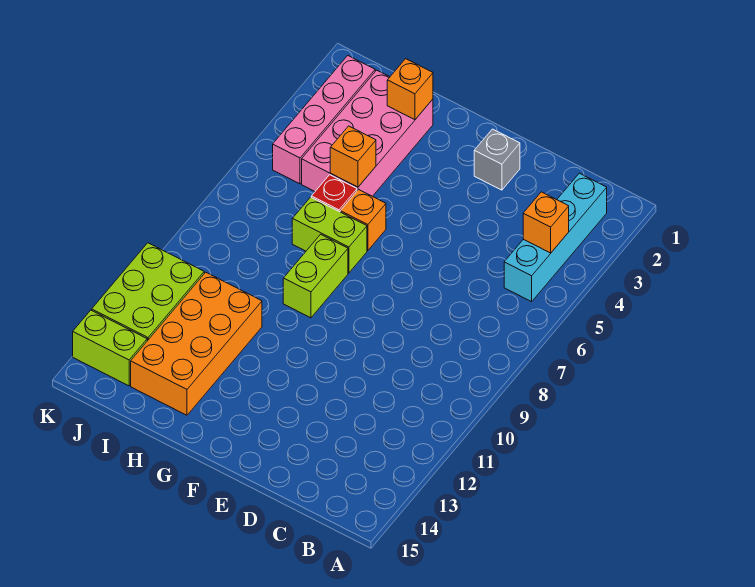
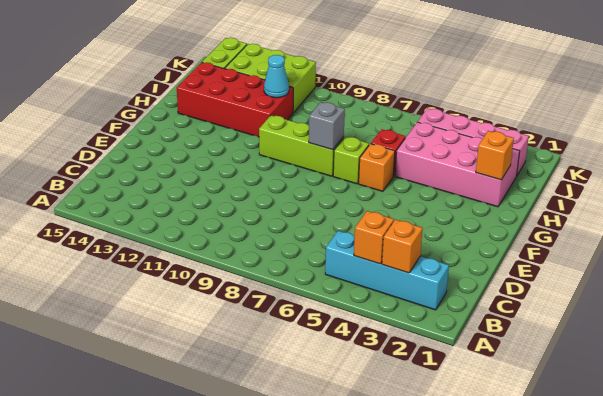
grey brick E2 level 1 -> grey brick G8 level 2
lime brick G7:H7 level 1 -> lime brick G7 level 1
lime brick G8:G9 level 1 -> lime brick G8:G10 level 1
orange brick H5 level 2 -> orange brick B3 level 2
orange brick H11:I14 level 1 -> red brick H11:I14 level 1
none -> cyan cone I11 level 2

